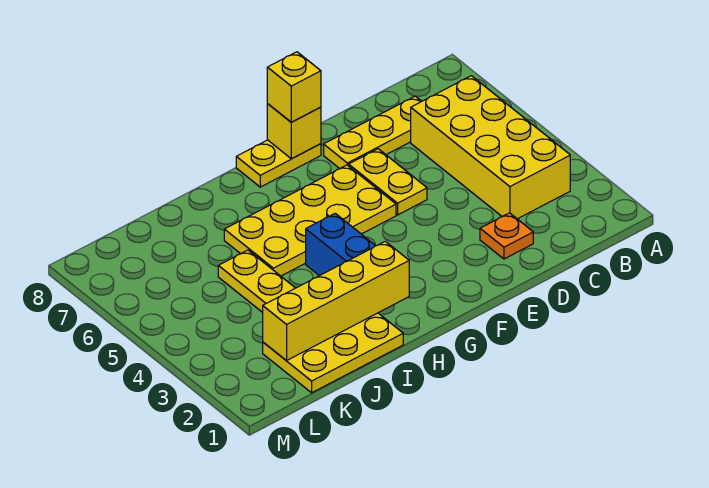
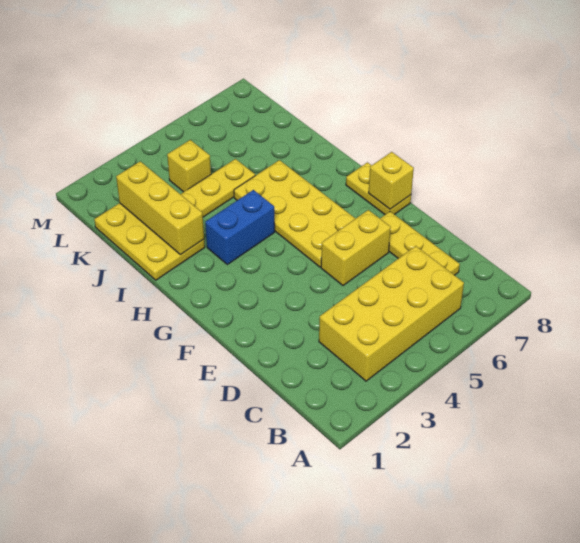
orange plate D2 level 1 -> none
yellow plate E5:E6 level 1 -> yellow brick E5:E6 level 1
yellow brick F8 level 3 -> yellow brick K4 level 1
yellow brick H2:K2 level 2 -> yellow brick I2:K2 level 2

